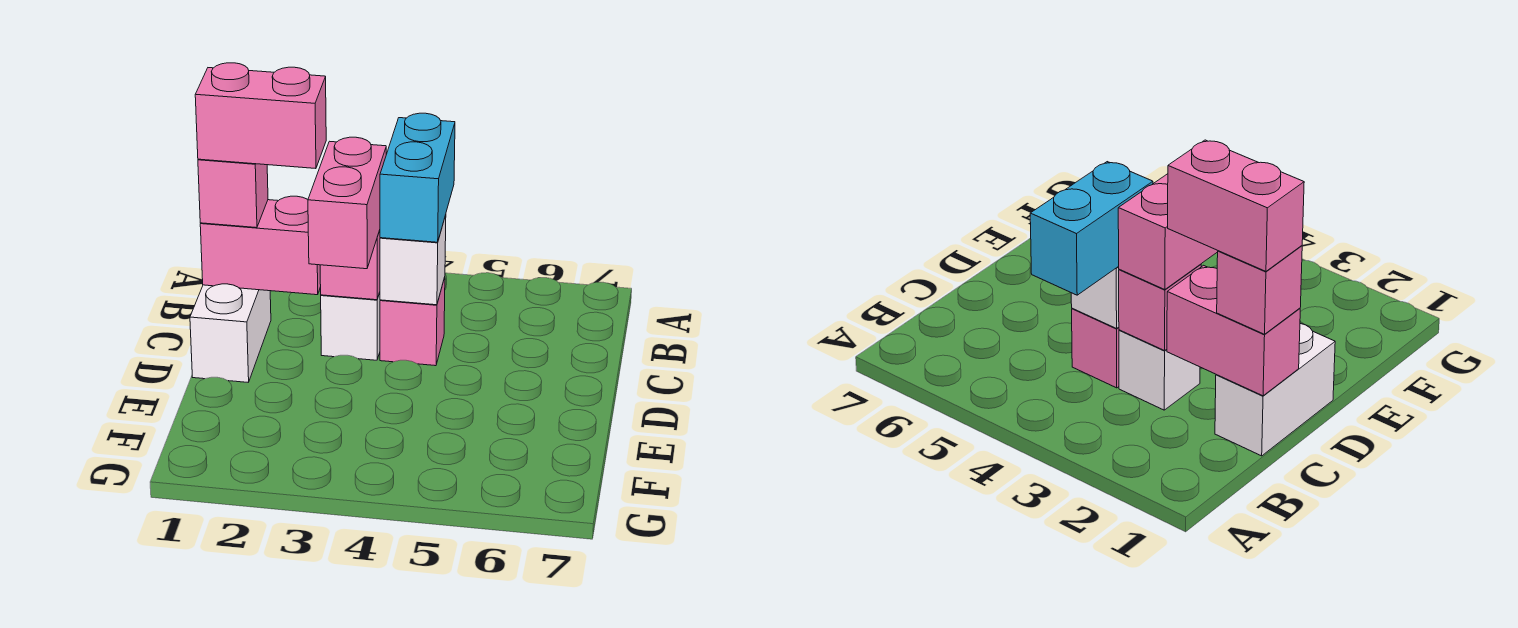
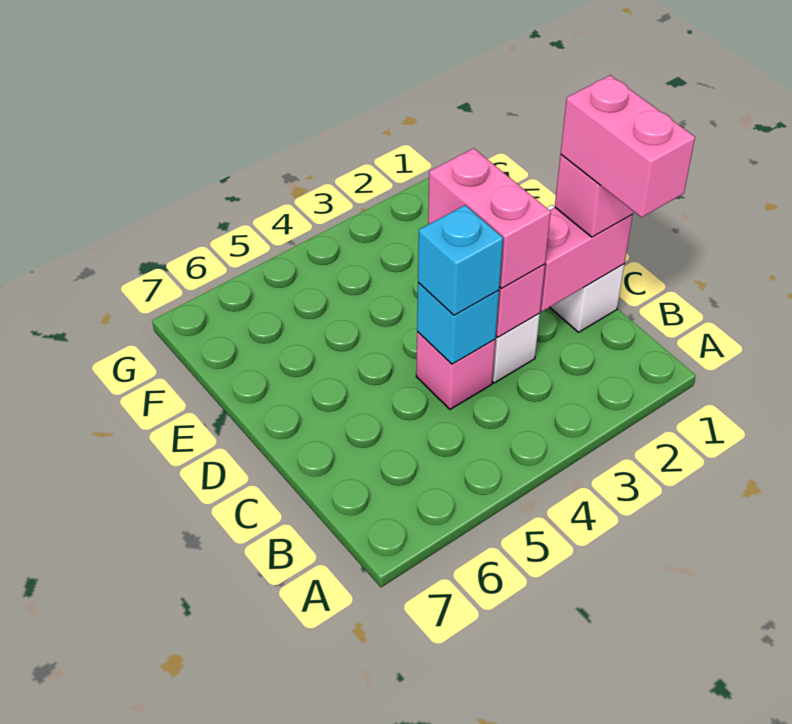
cyan brick B4:C4 level 3 -> cyan brick C4 level 3
pink brick C1:C2 level 4 -> pink brick B1:C1 level 4
white brick C4 level 2 -> cyan brick C4 level 2

